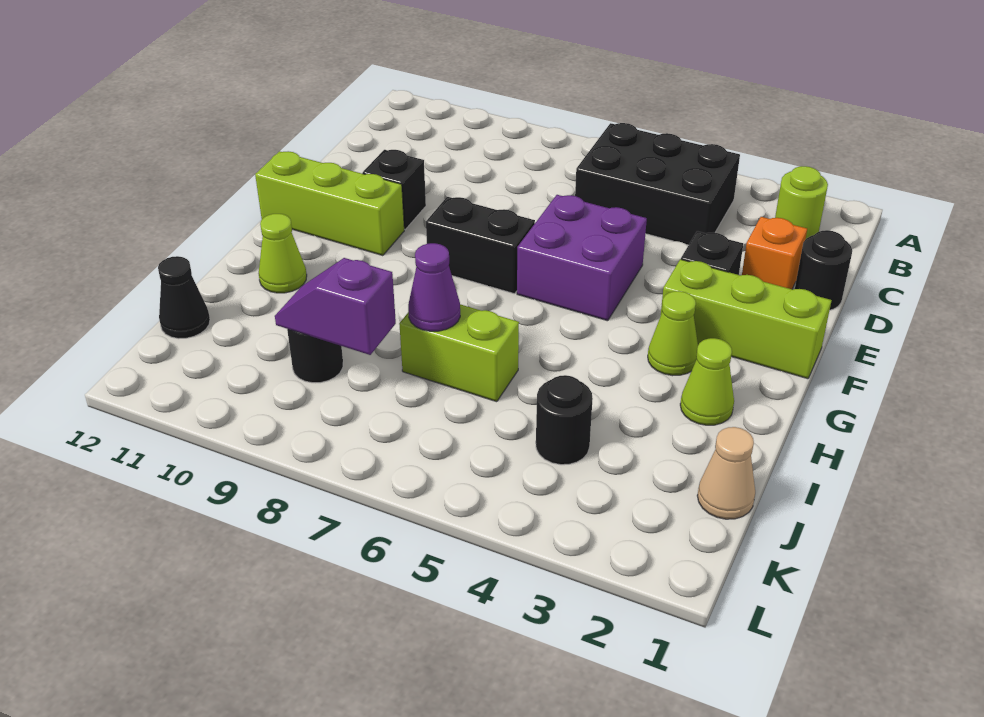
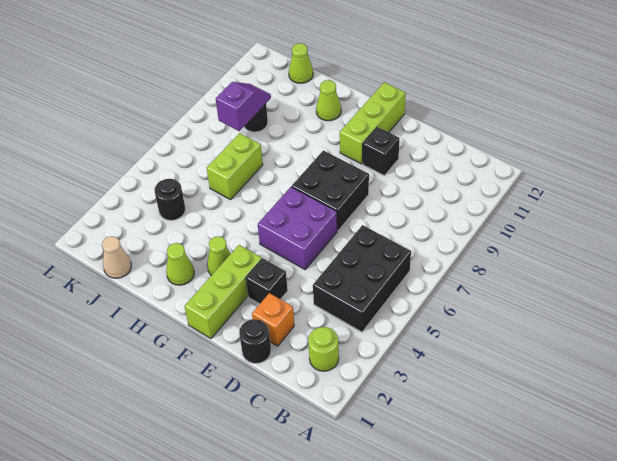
black brick F7:F8 level 1 -> black brick E7:F8 level 1
purple cone I7 level 2 -> none
black cone J12 level 1 -> lime cone J12 level 1

